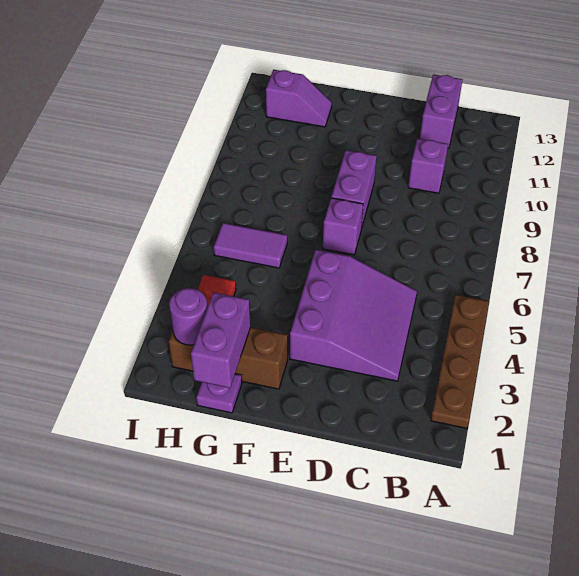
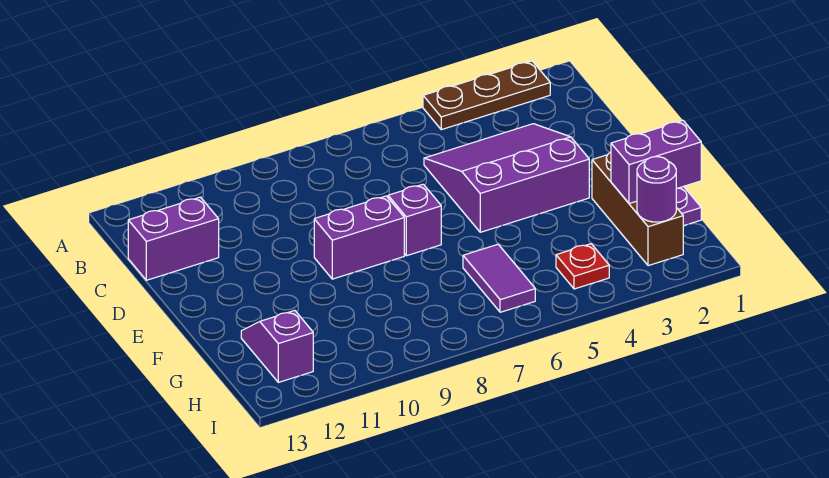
brown plate A2:A5 level 1 -> brown plate A2:A4 level 1
purple brick C10 level 1 -> none

